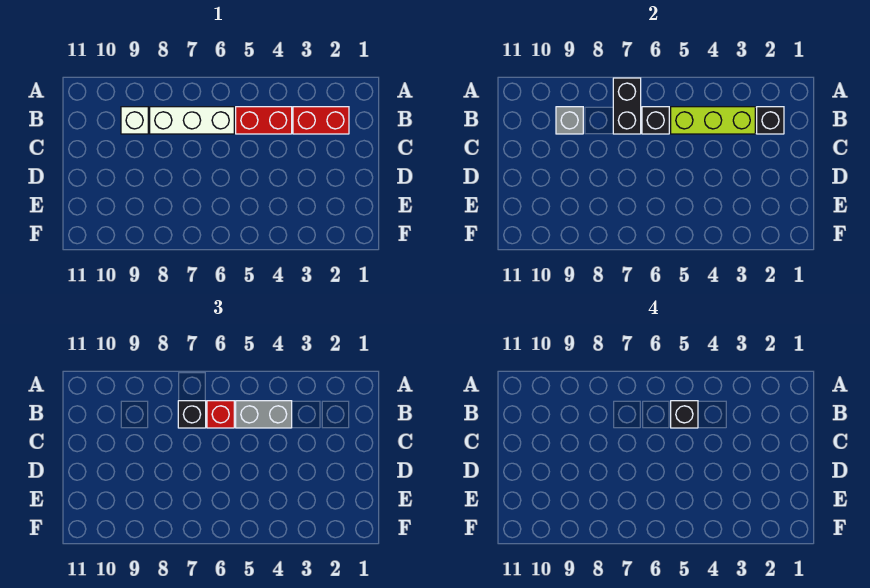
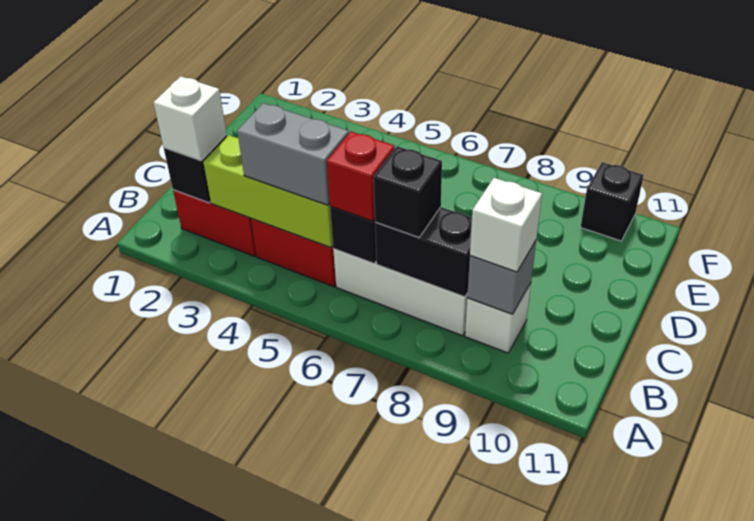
black brick A7:B7 level 2 -> black brick B7:B8 level 2
none -> white brick B2 level 3
black brick B5 level 4 -> black brick F10 level 1
none -> white brick B9 level 3

